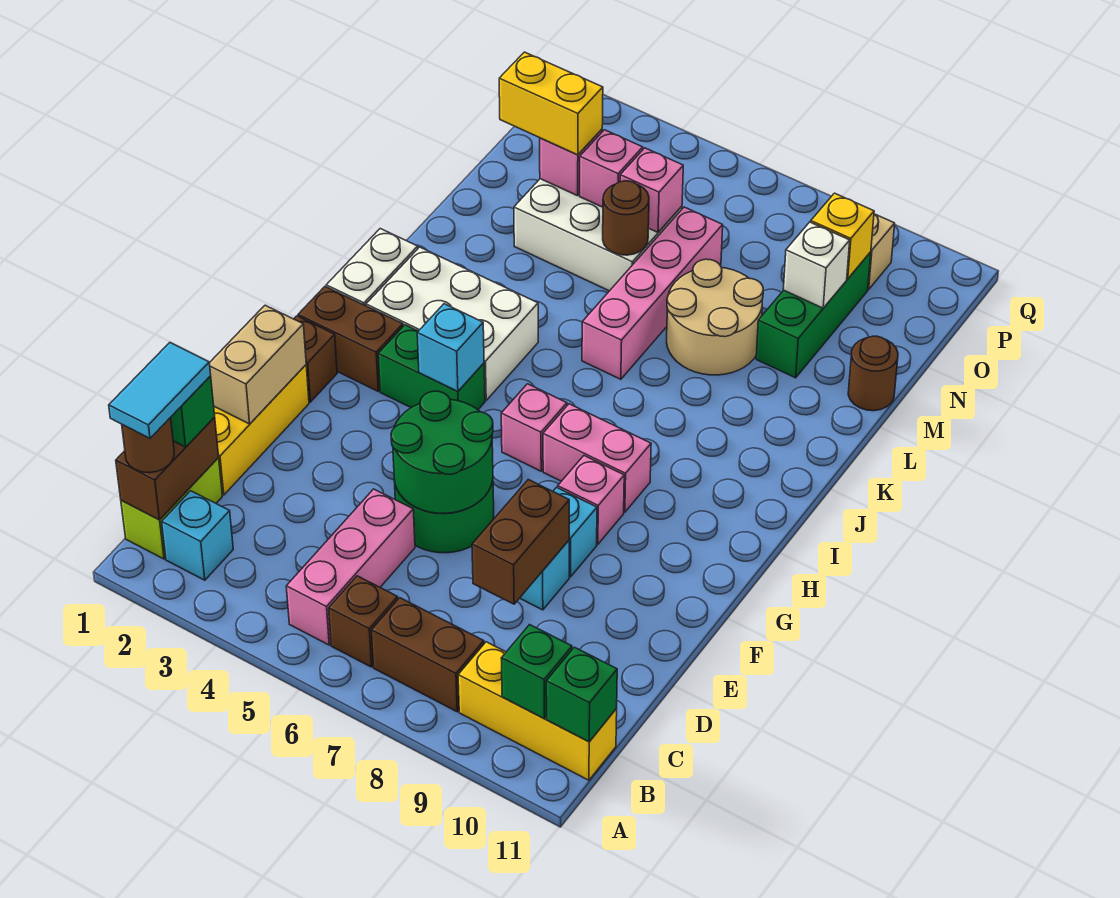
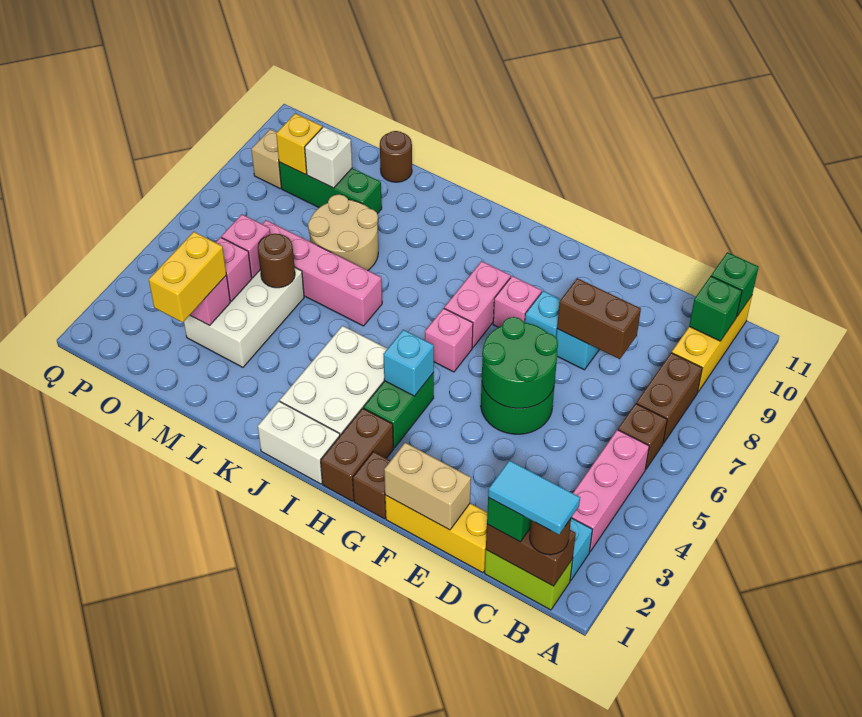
pink brick B5:D5 level 1 -> pink brick B3:B5 level 1

